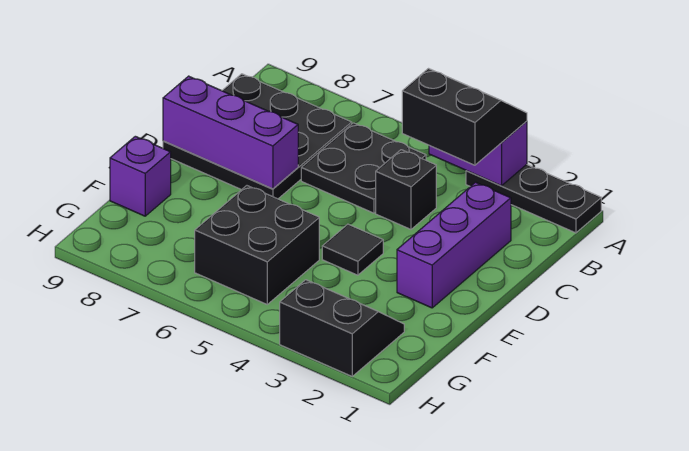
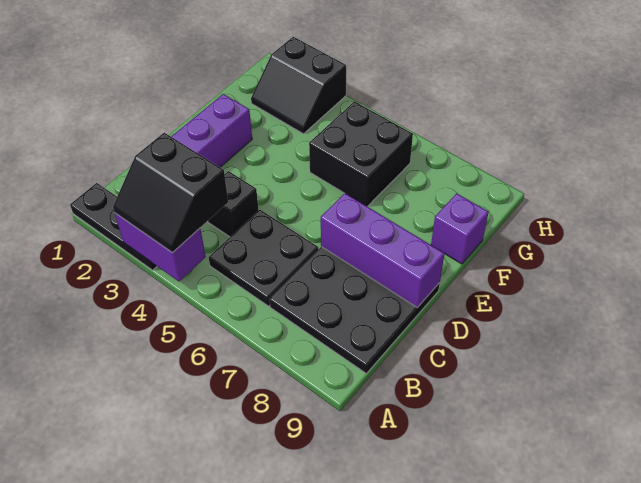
black tile E4 level 1 -> none

